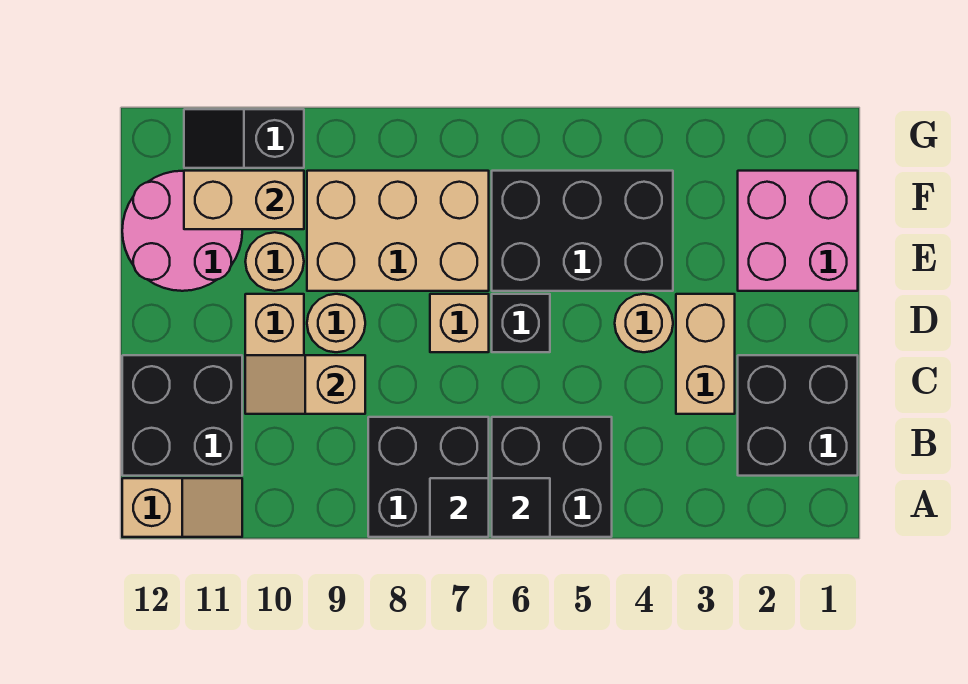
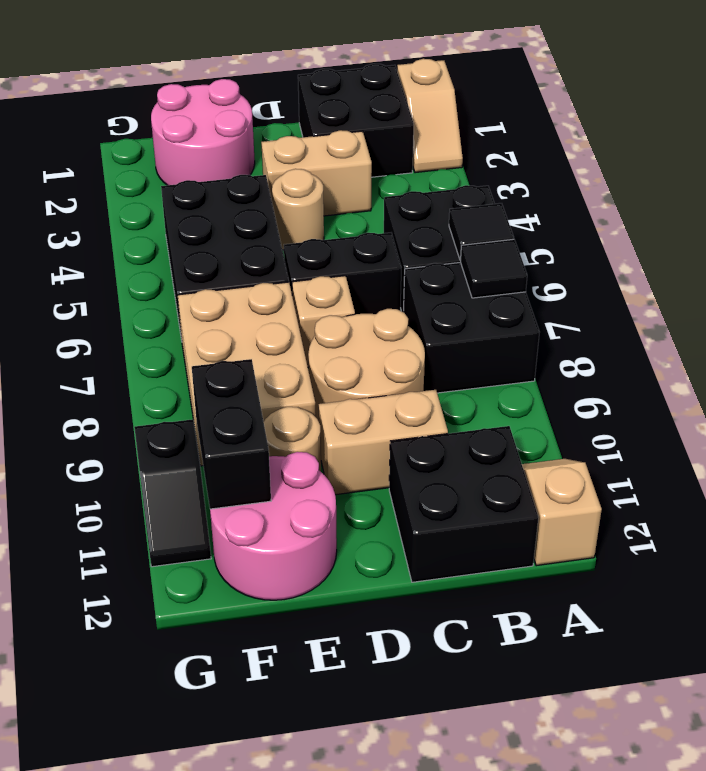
tan slope C9:C10 level 2 top 9 -> tan slope A1:A2 level 1 top 1
black brick D6 level 1 -> black brick C6:D6 level 1
tan round brick D9 level 1 -> tan round brick C8:D9 level 1
pink brick E1:F2 level 1 -> pink round brick E1:F2 level 1
tan brick F10:F11 level 2 -> black brick F10:F11 level 2

